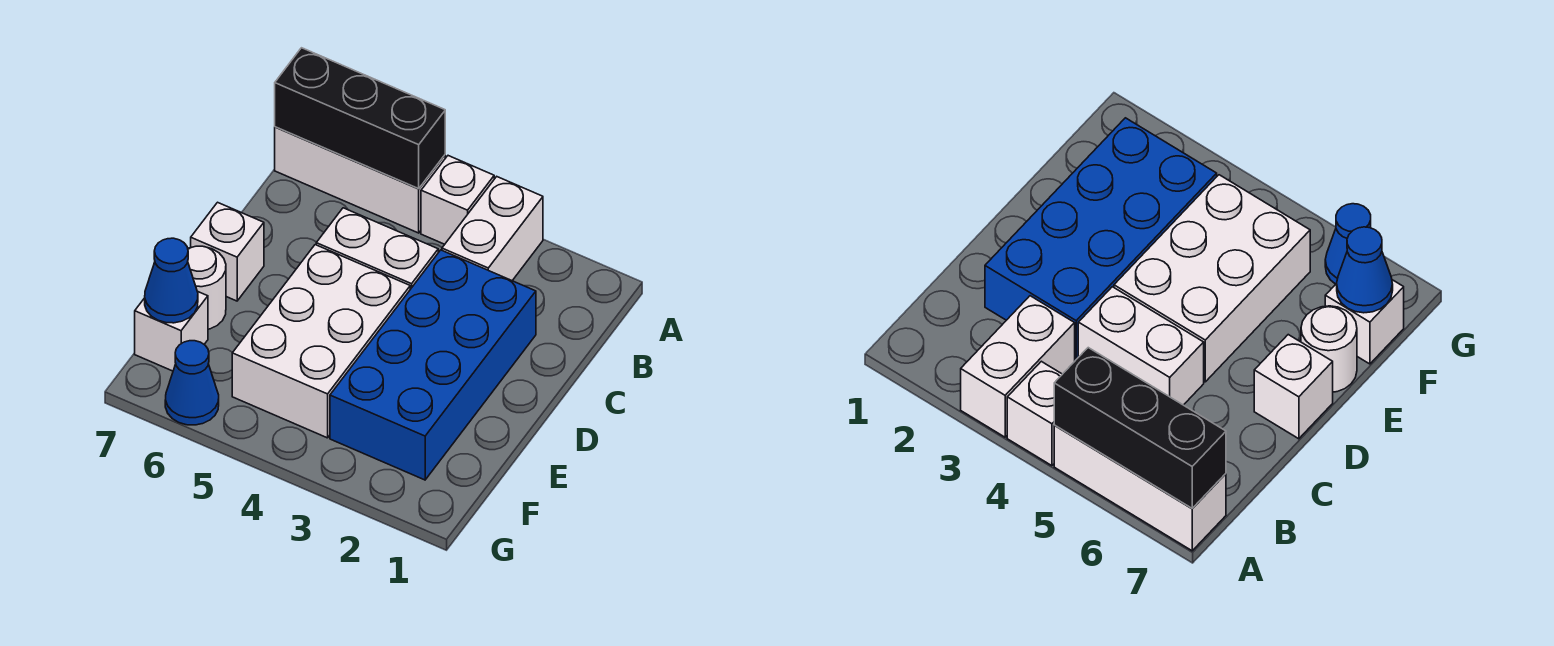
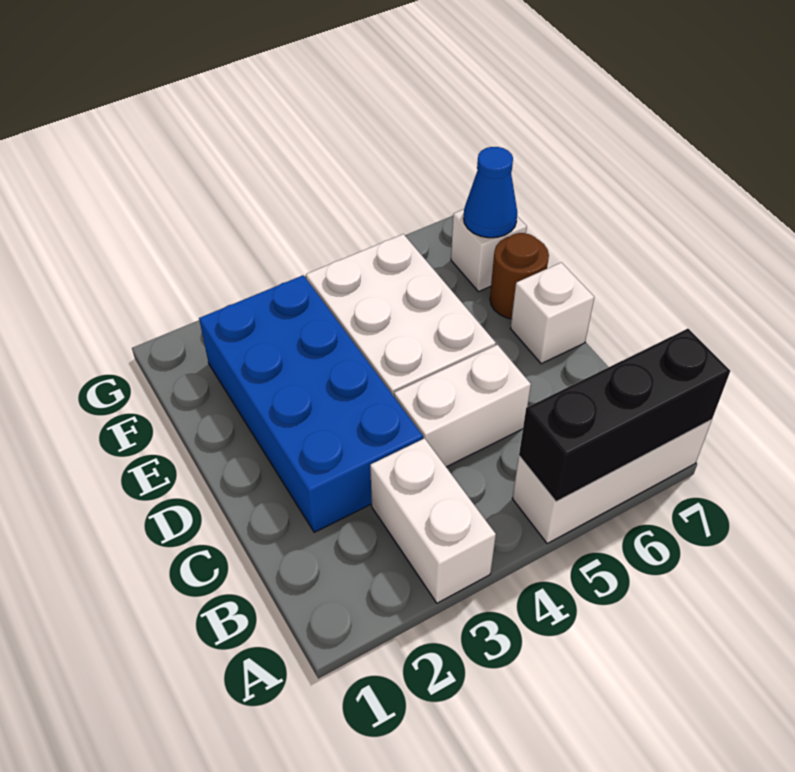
white brick A4 level 1 -> none
white round brick E7 level 1 -> brown round brick E7 level 1
blue cone G6 level 1 -> none

